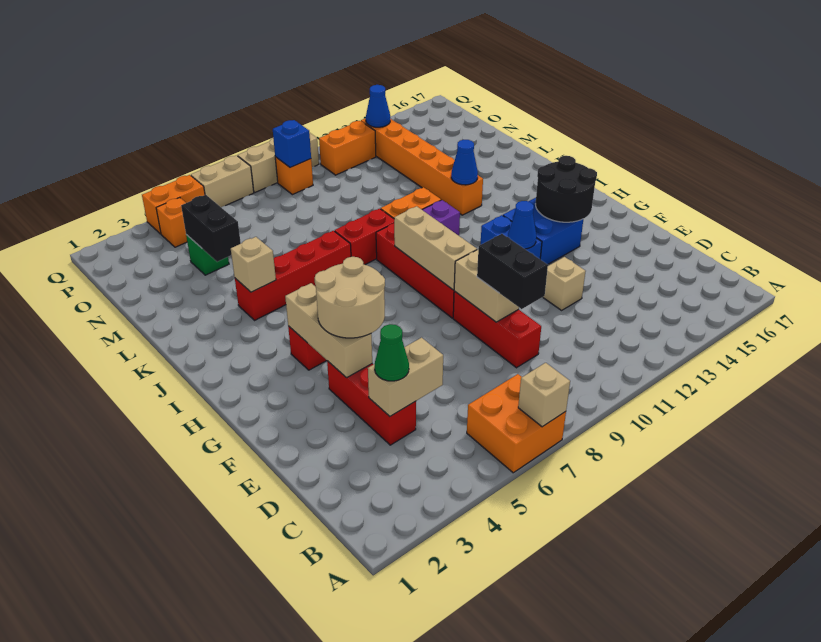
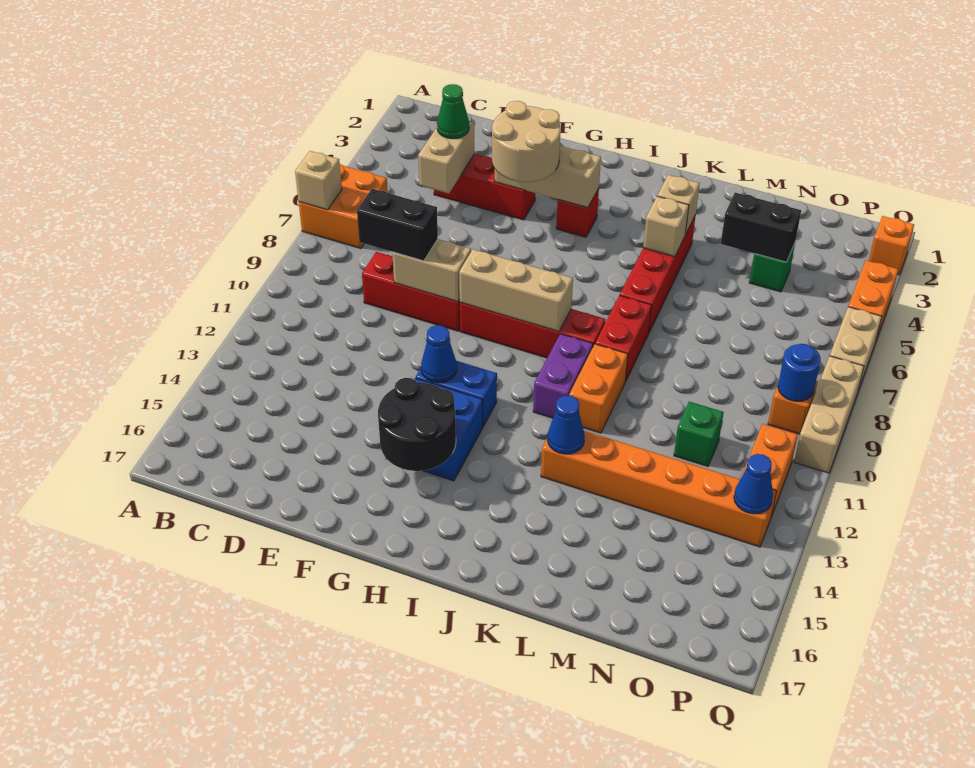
tan brick E12 level 1 -> tan brick K5 level 2
none -> green brick N11 level 1
orange brick P4 level 1 -> orange brick Q2 level 1
blue brick P9 level 2 -> blue round brick P9 level 2

